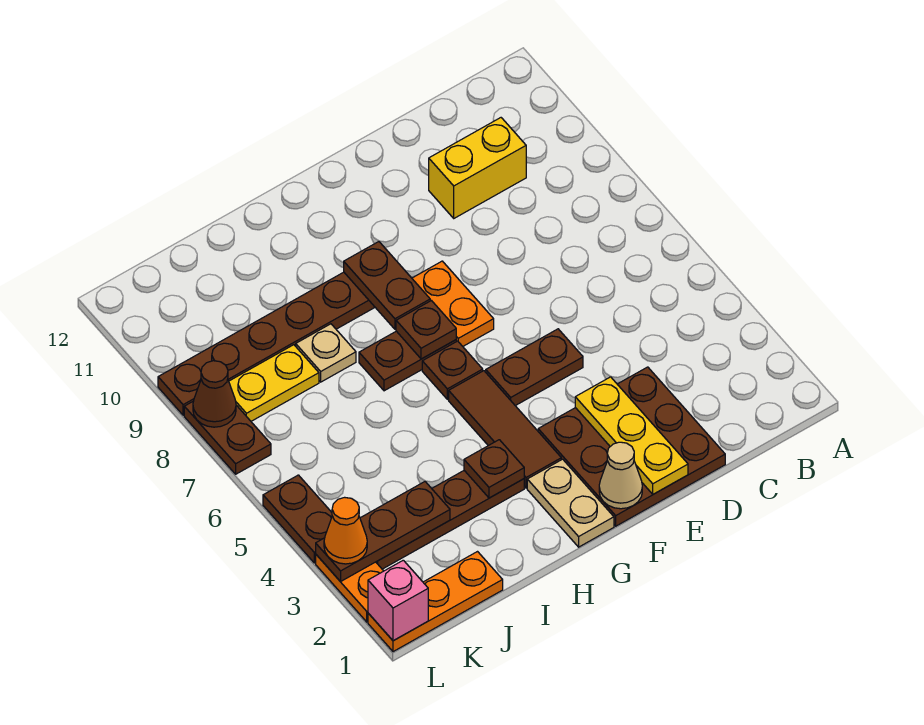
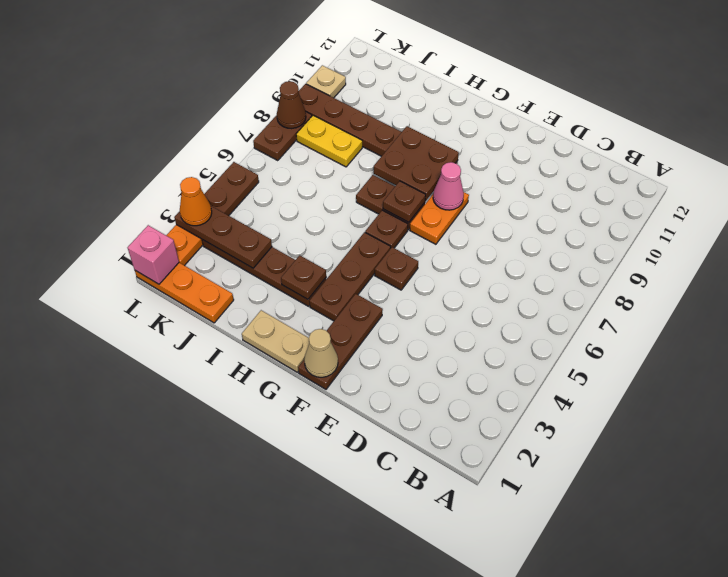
yellow brick C10:D10 level 1 -> none
brown plate D1:F3 level 1 -> brown plate F1:F3 level 1
yellow plate E1:E3 level 2 -> none
brown plate E5:F5 level 1 -> brown plate F5 level 1
none -> pink cone F8 level 2
tan plate G1:G2 level 1 -> tan plate G1:H1 level 1
brown tile G3:G5 level 1 -> brown plate G3:G5 level 1
brown plate G8:G9 level 2 -> brown plate G8:H9 level 2
tan plate I8 level 1 -> tan plate L10 level 1

